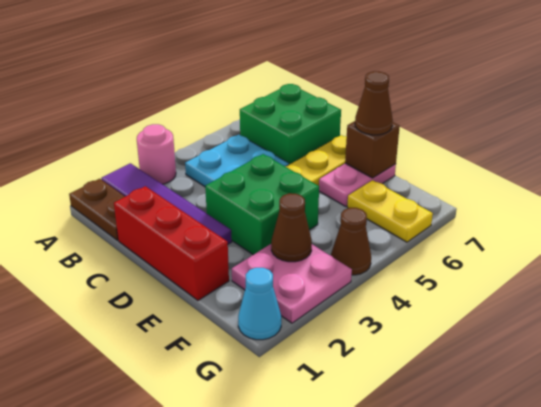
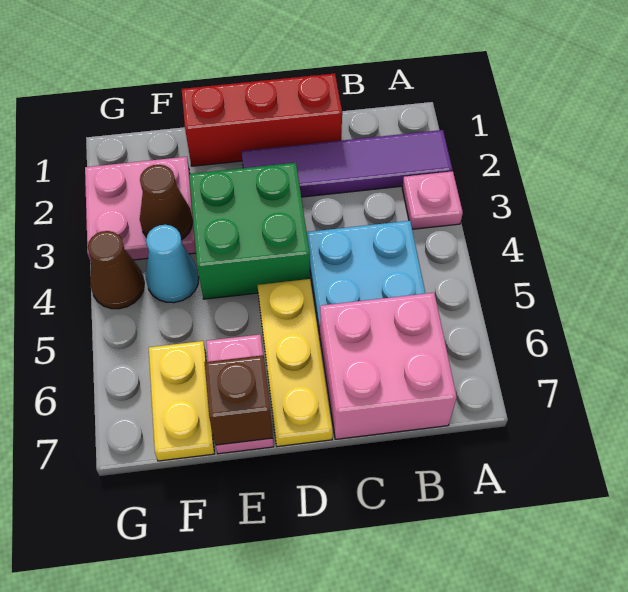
brown plate A1:B1 level 1 -> none
pink round brick A3 level 1 -> pink plate A3 level 1
green brick B6:C7 level 1 -> pink brick B6:C7 level 1
brown cone E7 level 3 -> none
yellow plate F6:G6 level 1 -> yellow plate F6:F7 level 1
cyan cone G1 level 1 -> cyan cone F4 level 1

